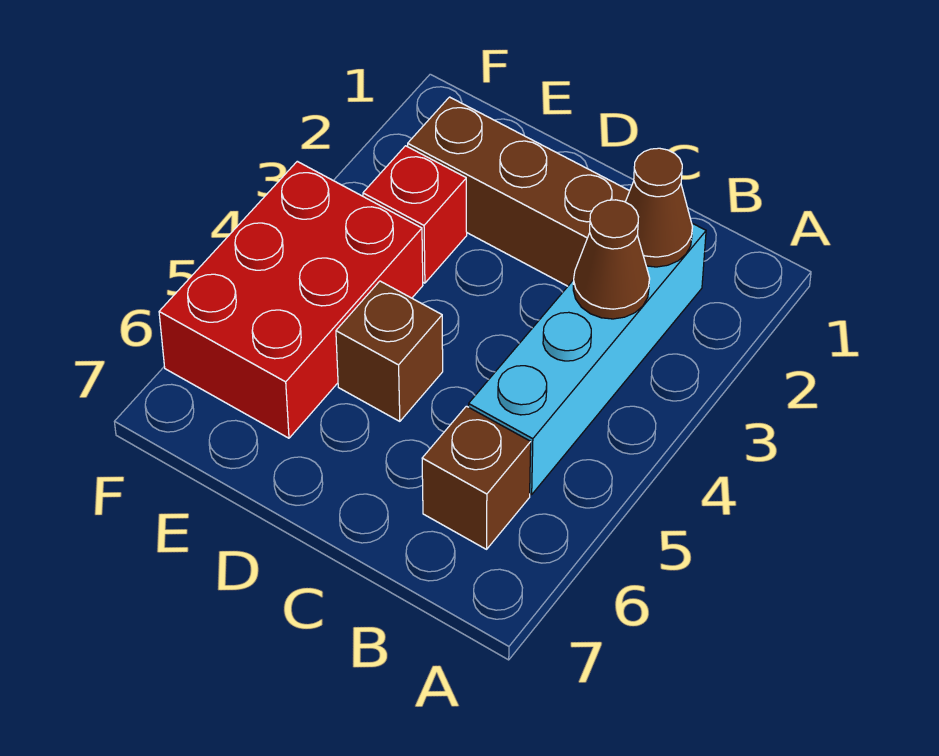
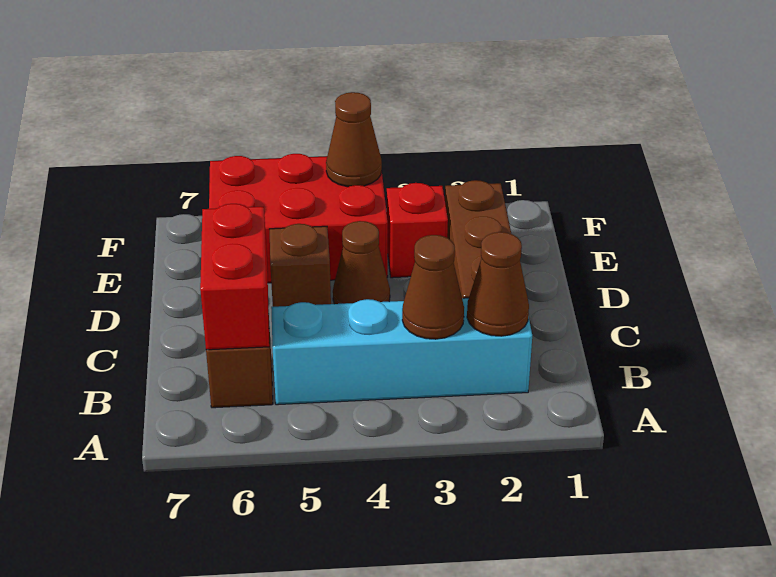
none -> red brick B6:C6 level 2
none -> brown cone D4 level 1
none -> brown cone F4 level 2

